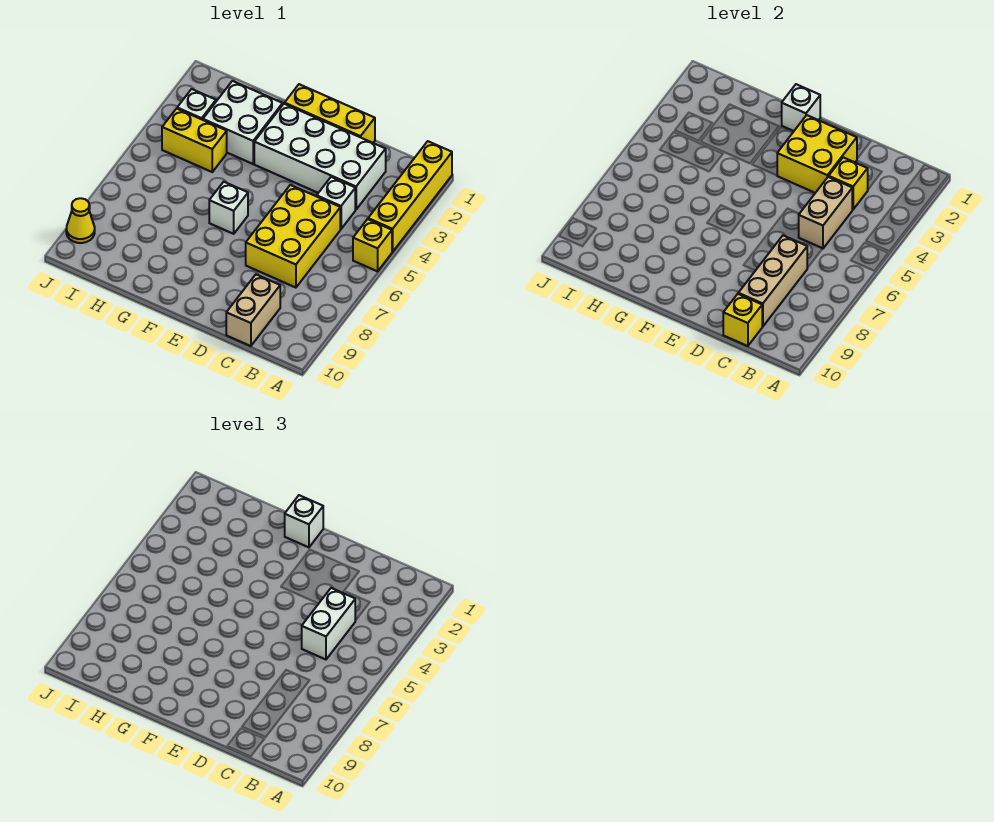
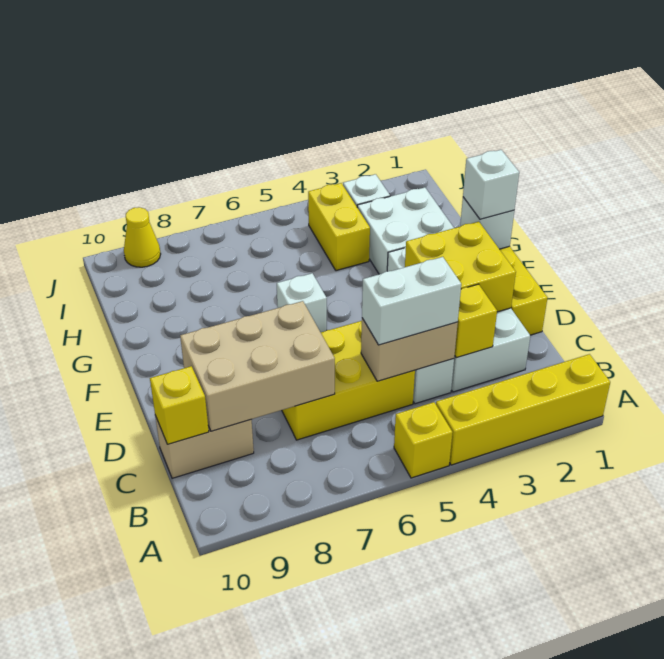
tan brick C7:C9 level 2 -> tan brick C7:D9 level 2

